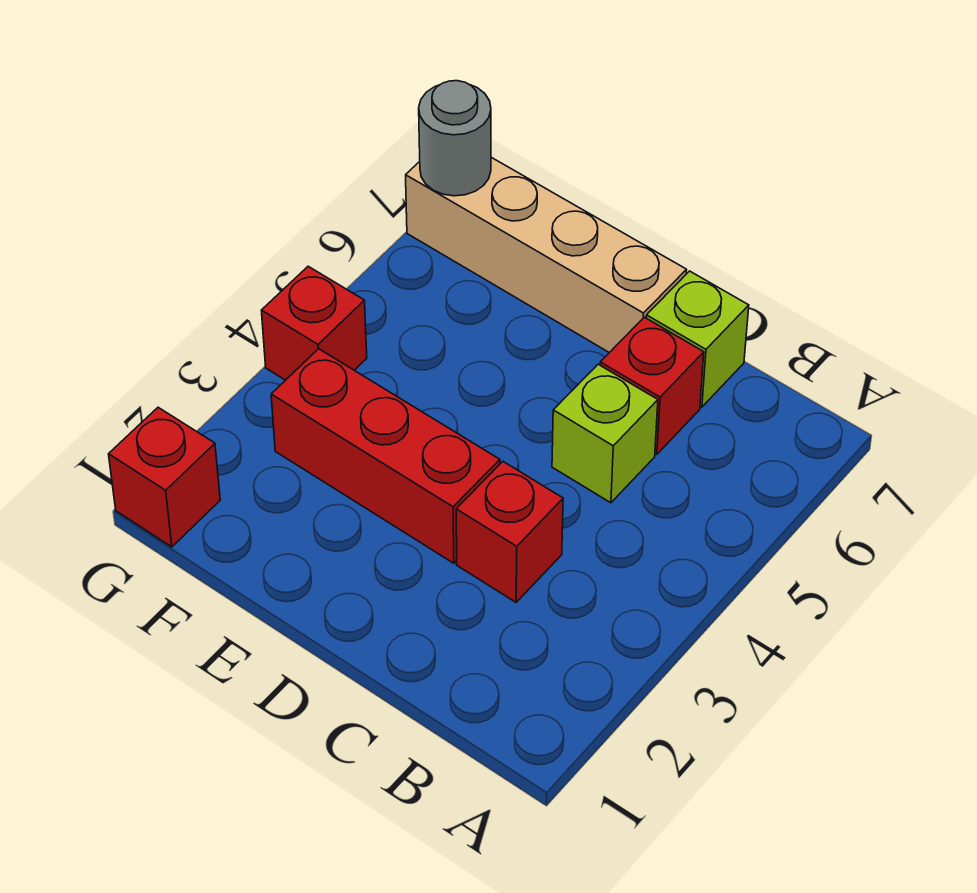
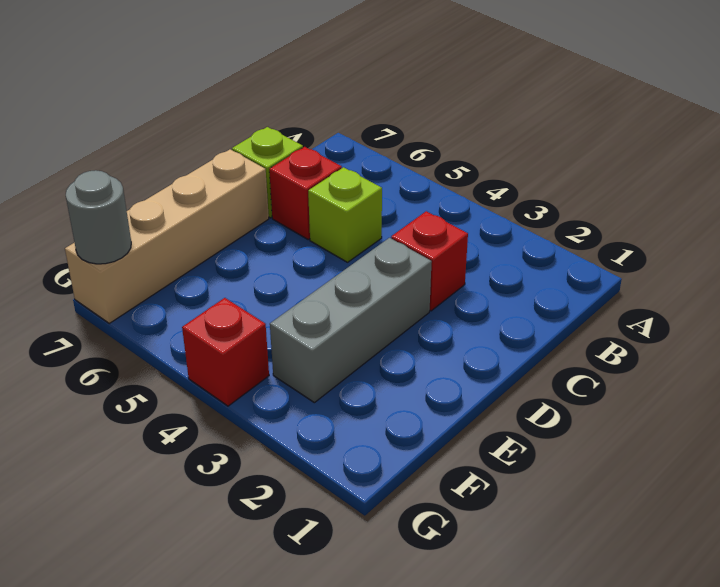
red brick D3:F3 level 1 -> grey brick D3:F3 level 1
red brick G1 level 1 -> none

